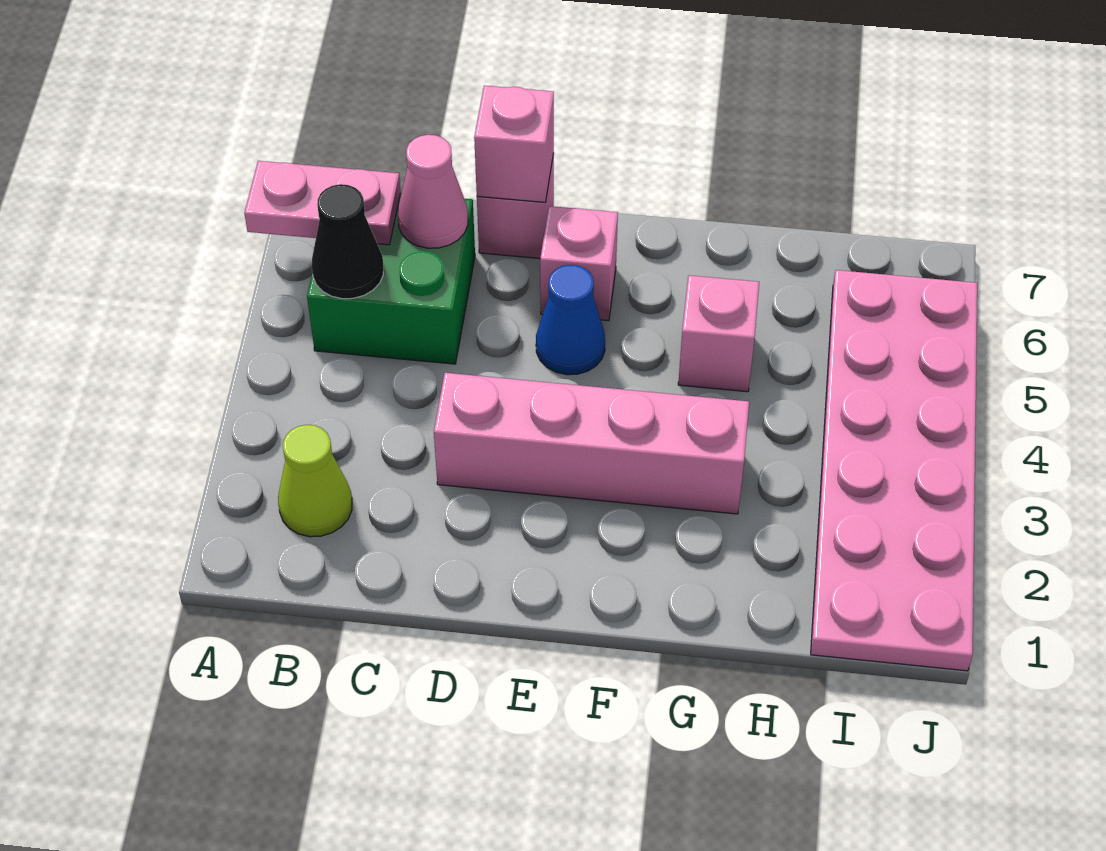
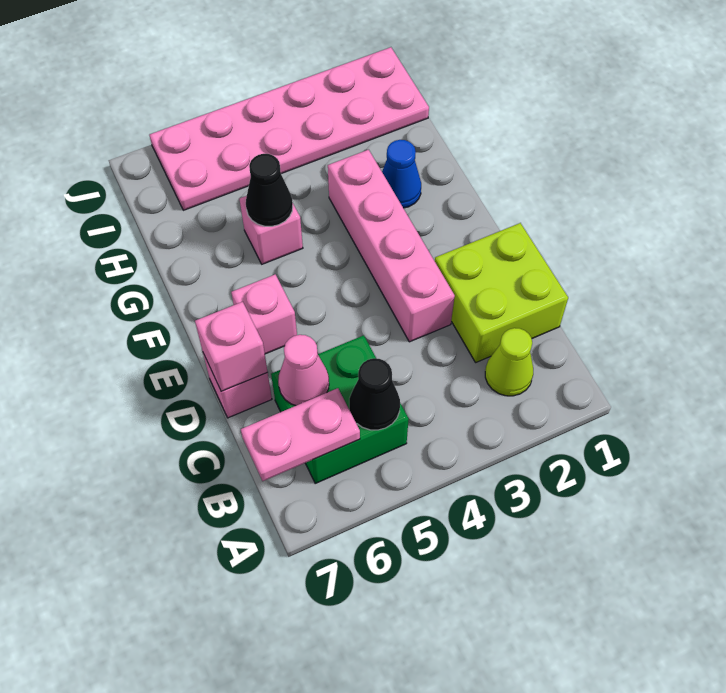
pink plate A6:B6 level 2 -> pink plate B6:B7 level 2
none -> lime brick C1:D2 level 1
blue cone E5 level 1 -> blue cone G2 level 1
none -> black cone G5 level 2

